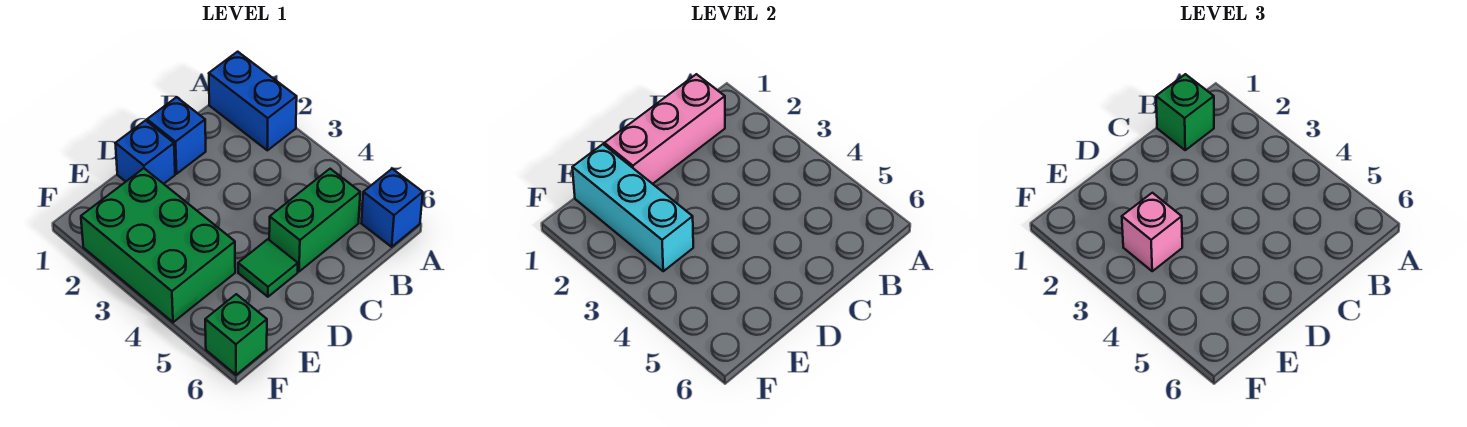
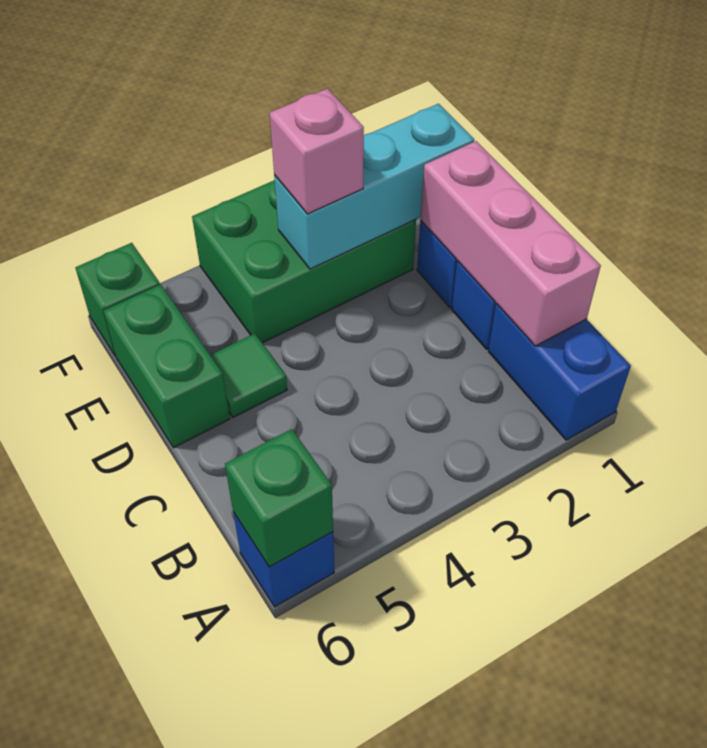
blue brick A1:A2 level 1 -> blue brick A1:B1 level 1
green brick B1 level 3 -> green brick A6 level 2
green brick B5:C5 level 1 -> green brick D6:E6 level 1

